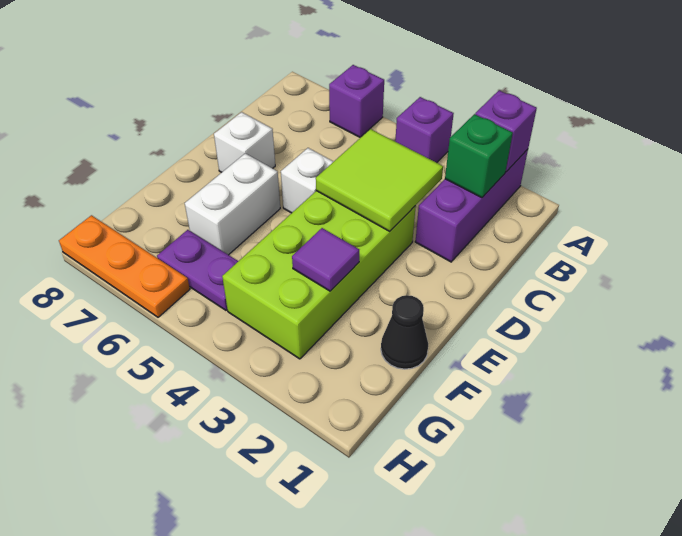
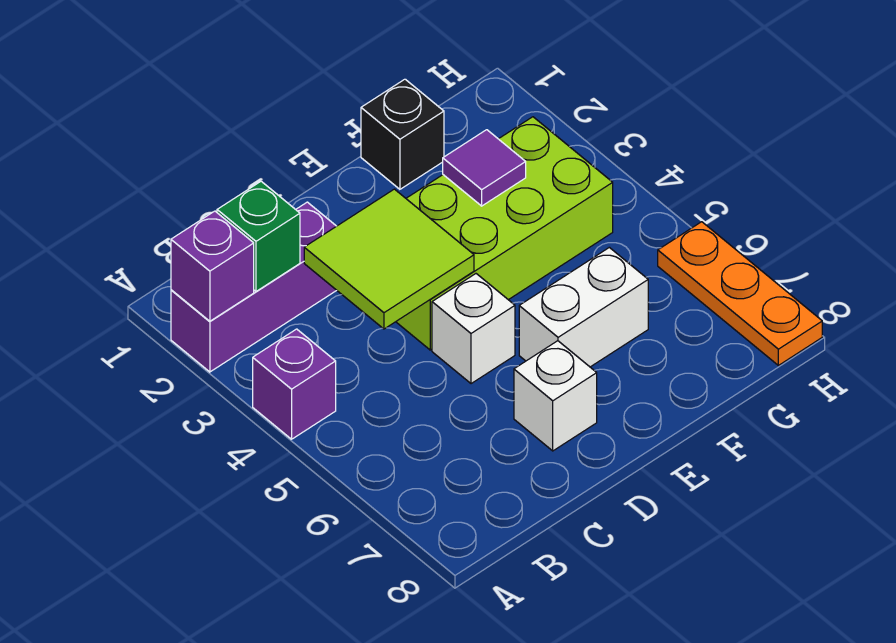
purple brick A6 level 1 -> none
black cone F1 level 1 -> black brick F1 level 1
purple plate G5:G6 level 1 -> none

